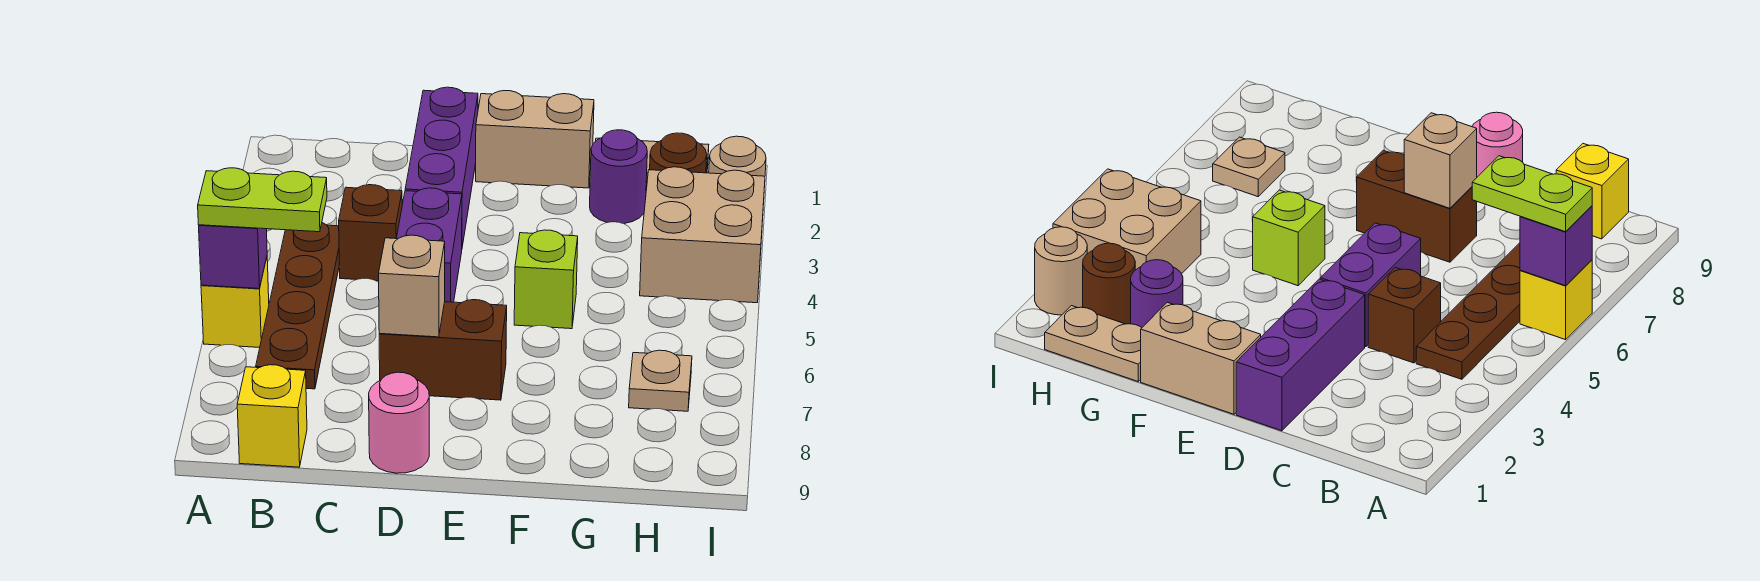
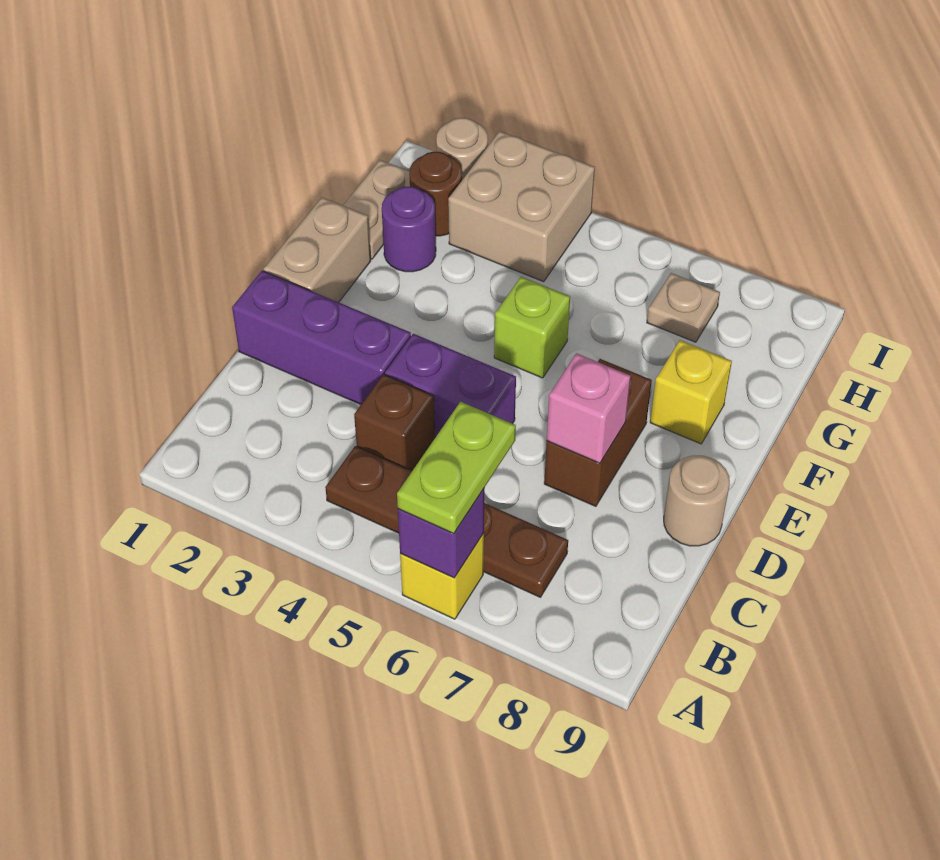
yellow brick B9 level 1 -> yellow brick F8 level 1
tan brick D7 level 2 -> pink brick D7 level 2
pink round brick D9 level 1 -> tan round brick D9 level 1

